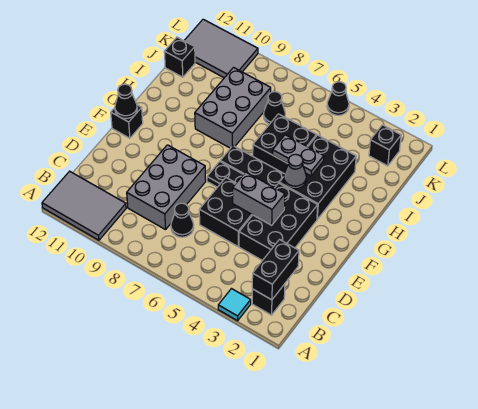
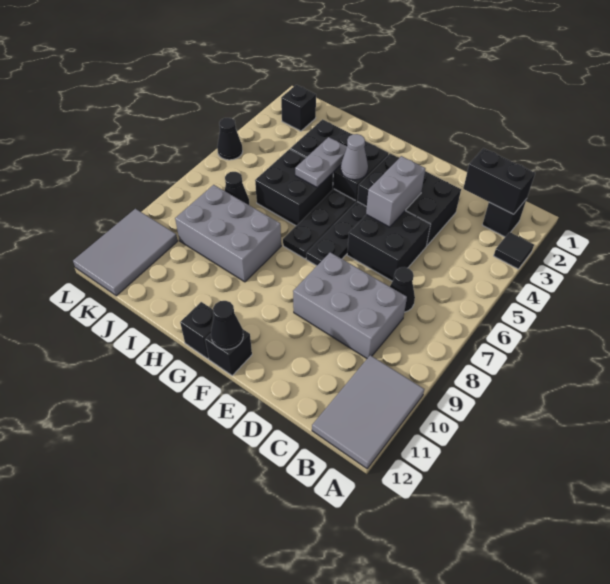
cyan tile A3 level 1 -> black tile A3 level 1
black brick J12 level 1 -> black brick G12 level 1

